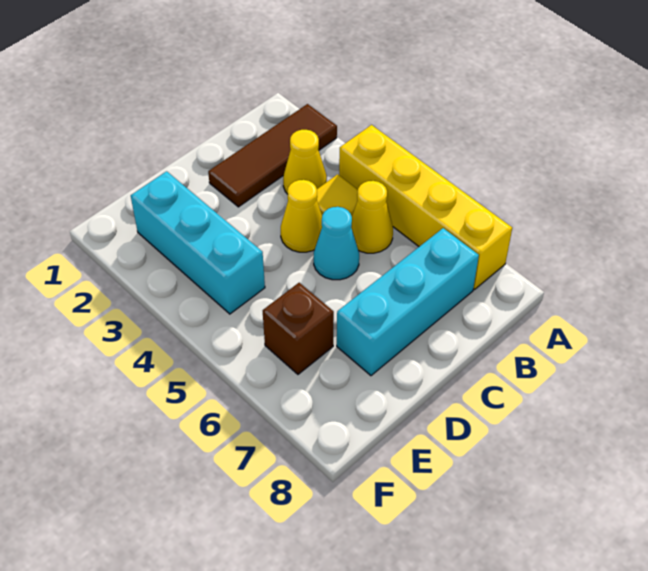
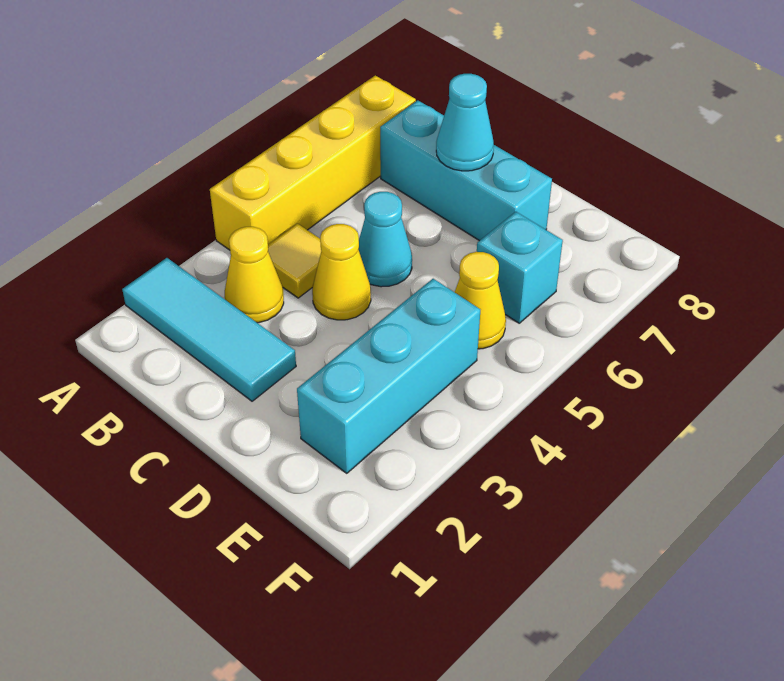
brown tile A2:C2 level 1 -> cyan tile A2:C2 level 1
yellow cone B5 level 1 -> yellow cone E5 level 1
none -> cyan cone C7 level 2
brown brick E6 level 1 -> cyan brick E6 level 1

